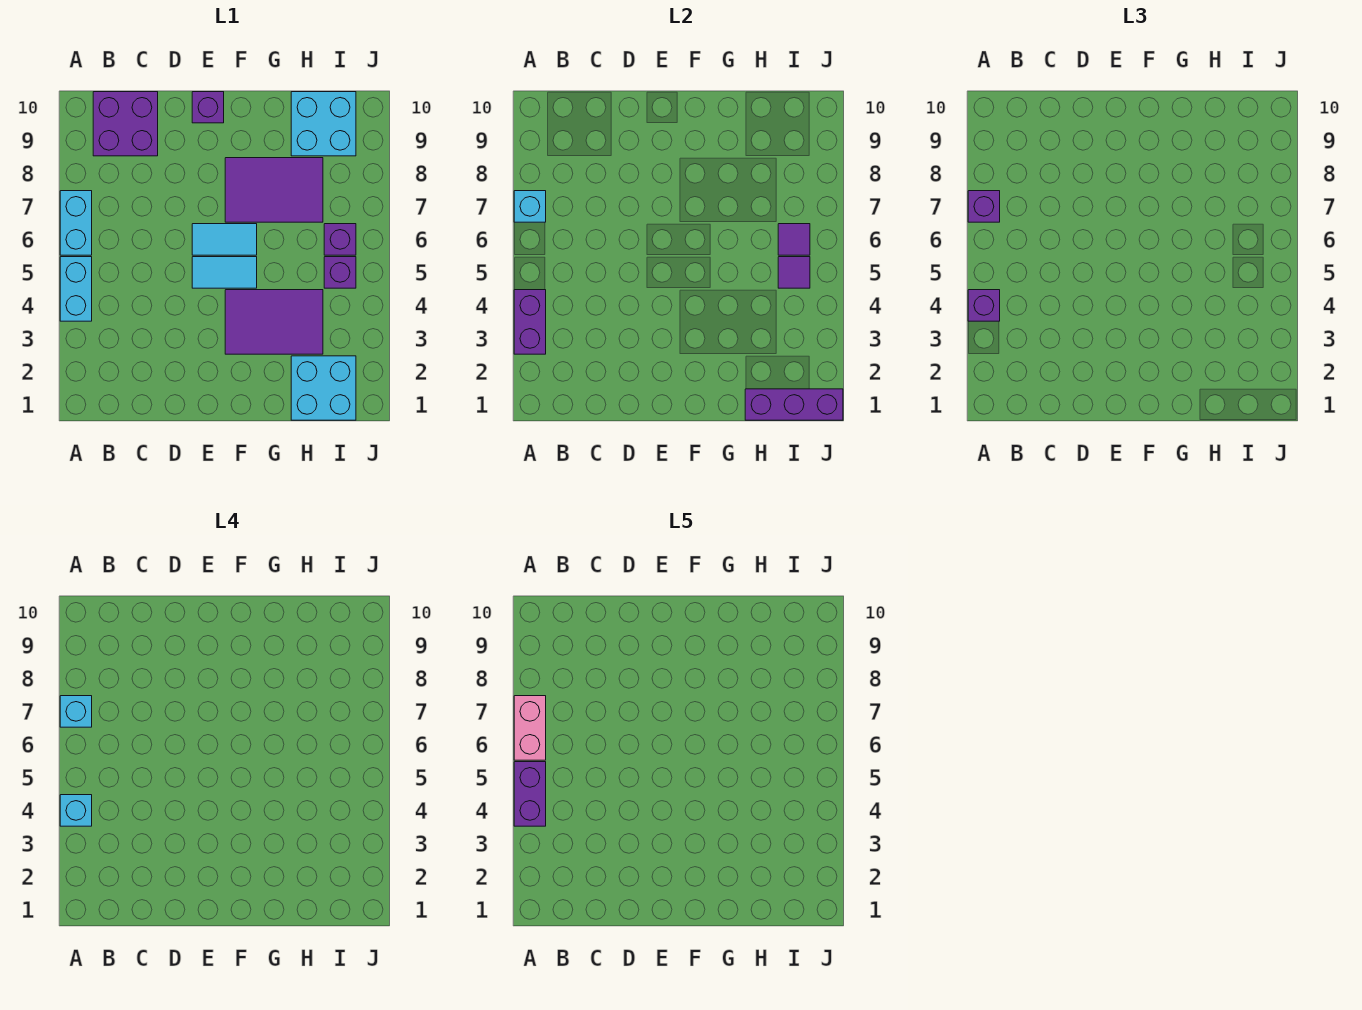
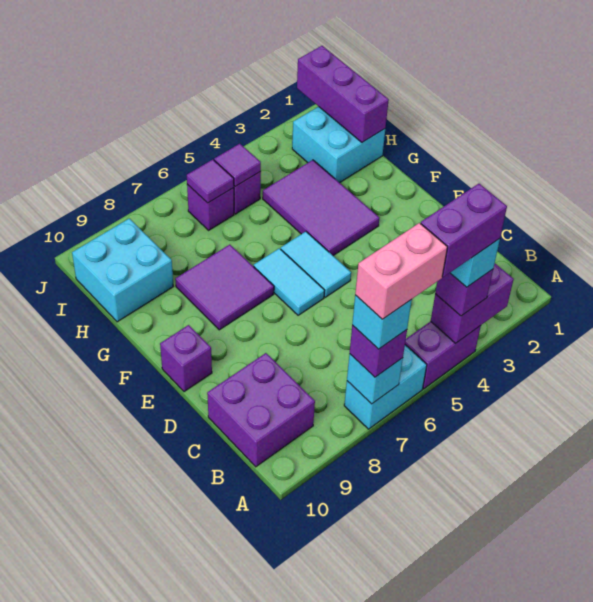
cyan brick A4:A5 level 1 -> purple brick A4:A5 level 1
purple tile F7:H8 level 1 -> purple tile F7:G8 level 1

